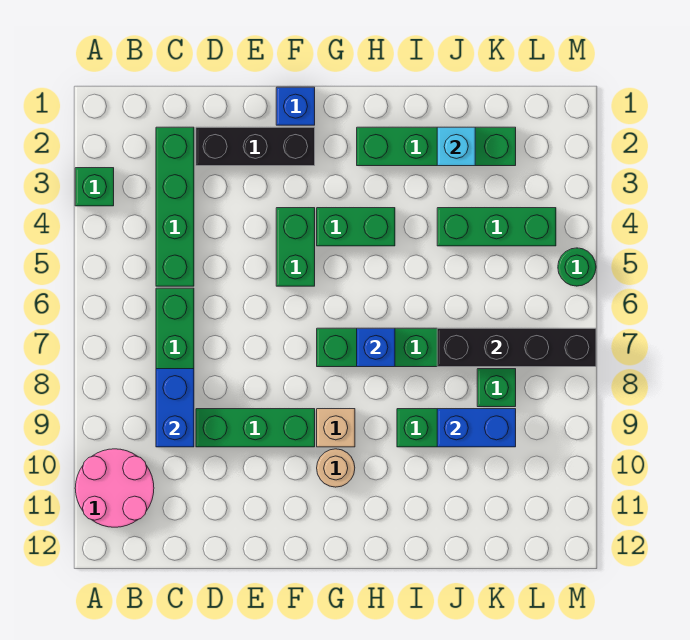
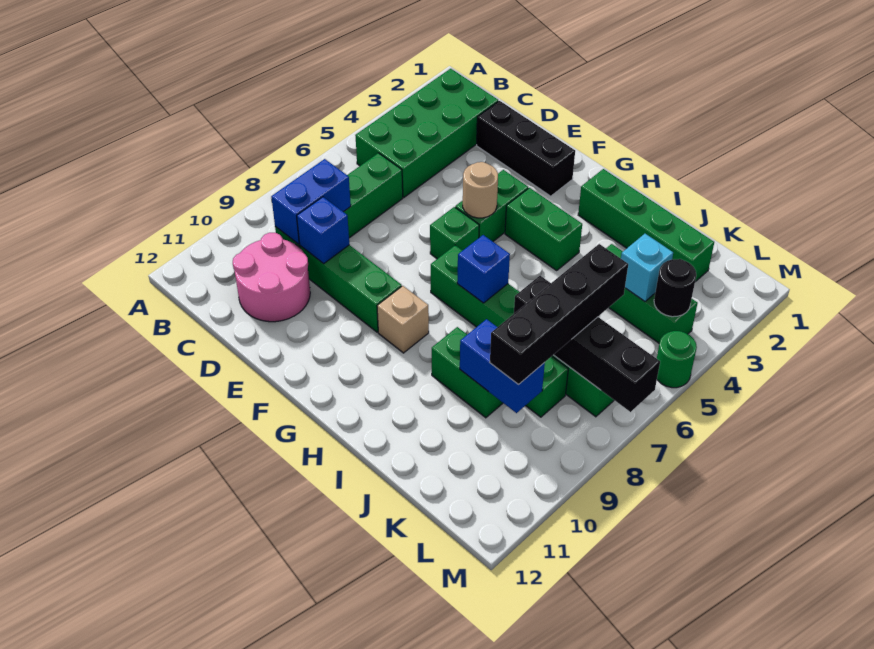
green brick A3 level 1 -> green brick F6 level 1
pink round brick A10:B11 level 1 -> pink round brick C10:D11 level 1
green brick C2:C5 level 1 -> green brick B2:C5 level 1
blue brick F1 level 1 -> blue brick D9 level 2
tan round brick G10 level 1 -> tan round brick F5 level 2
cyan brick J2 level 2 -> cyan brick K4 level 2
none -> black brick K6:K9 level 3
none -> black round brick L4 level 2

